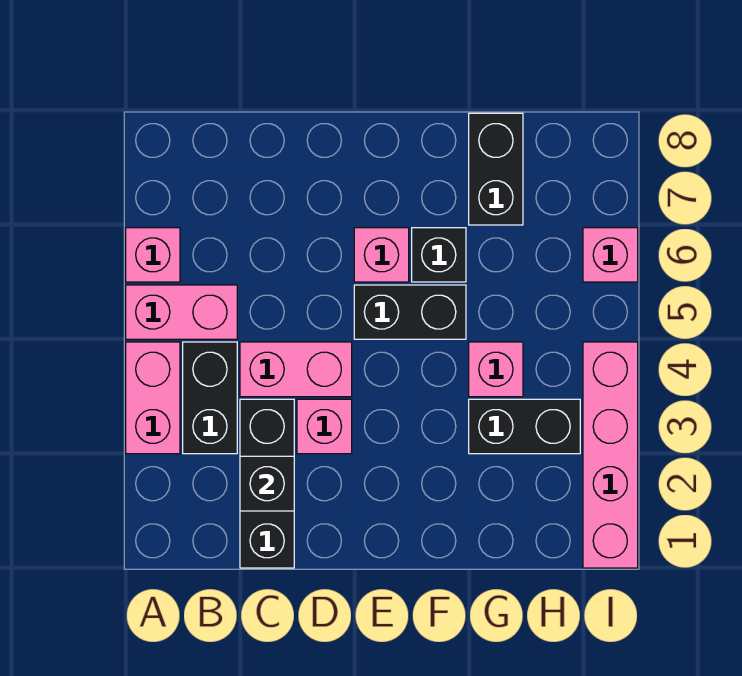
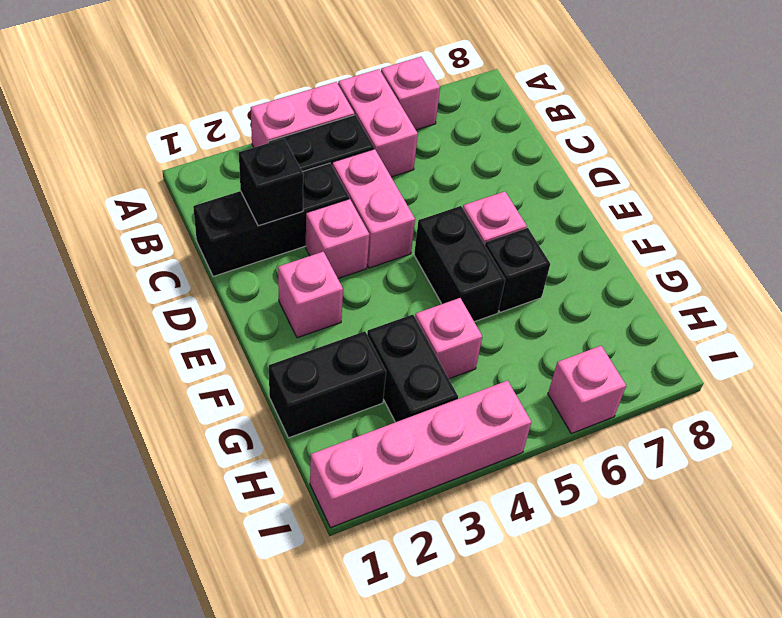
none -> pink brick E2 level 1
black brick G7:G8 level 1 -> black brick G1:G2 level 1

